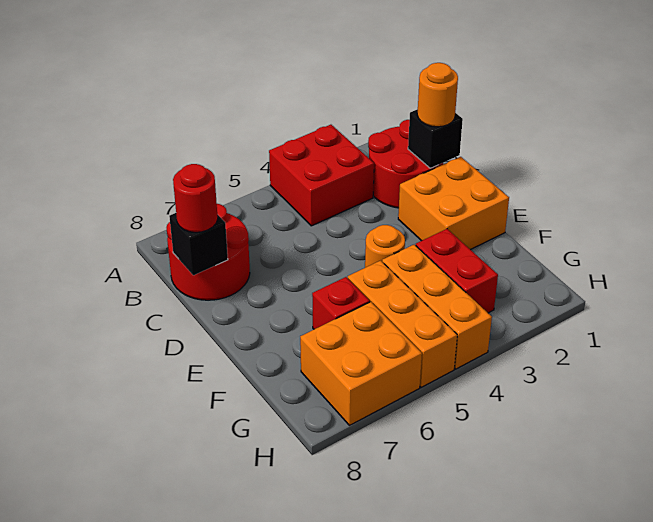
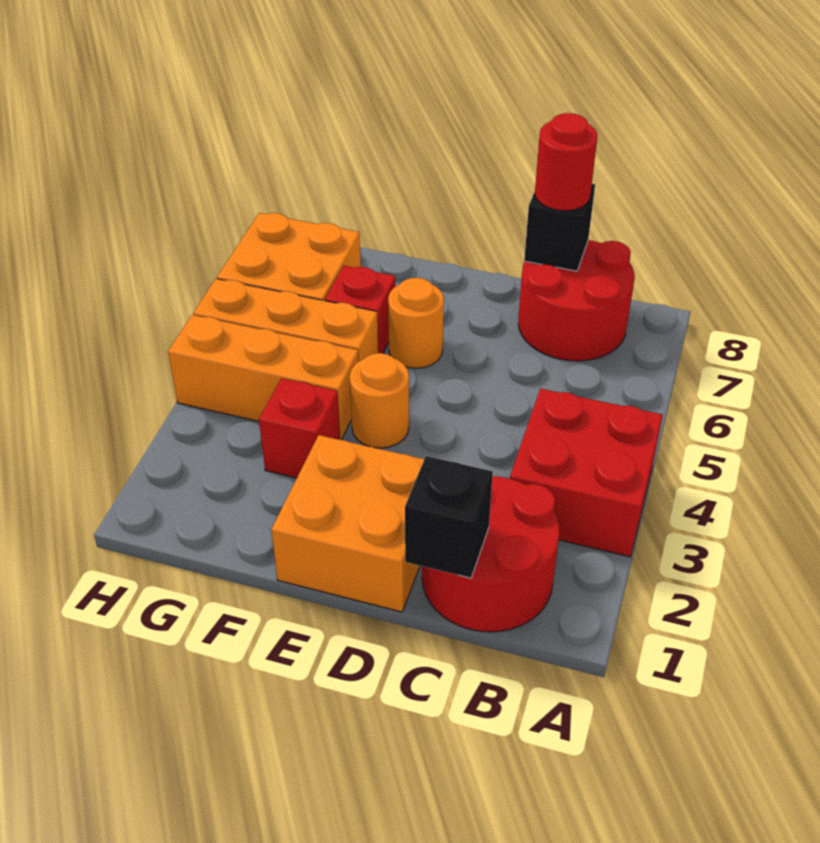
orange round brick C1 level 3 -> orange round brick E6 level 1
red brick F3:G3 level 1 -> red brick F3 level 1

